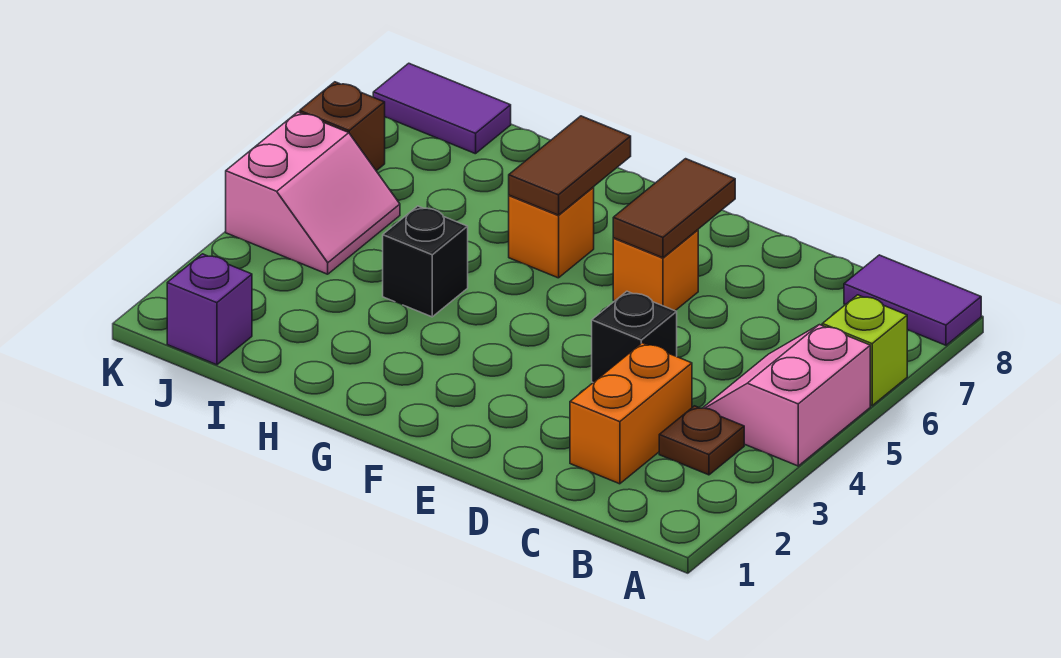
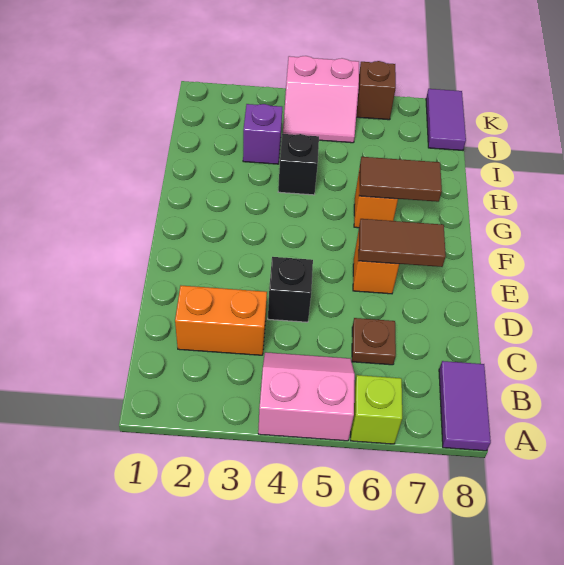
brown plate B3 level 1 -> brown plate C6 level 1
purple brick J1 level 1 -> purple brick I3 level 1

